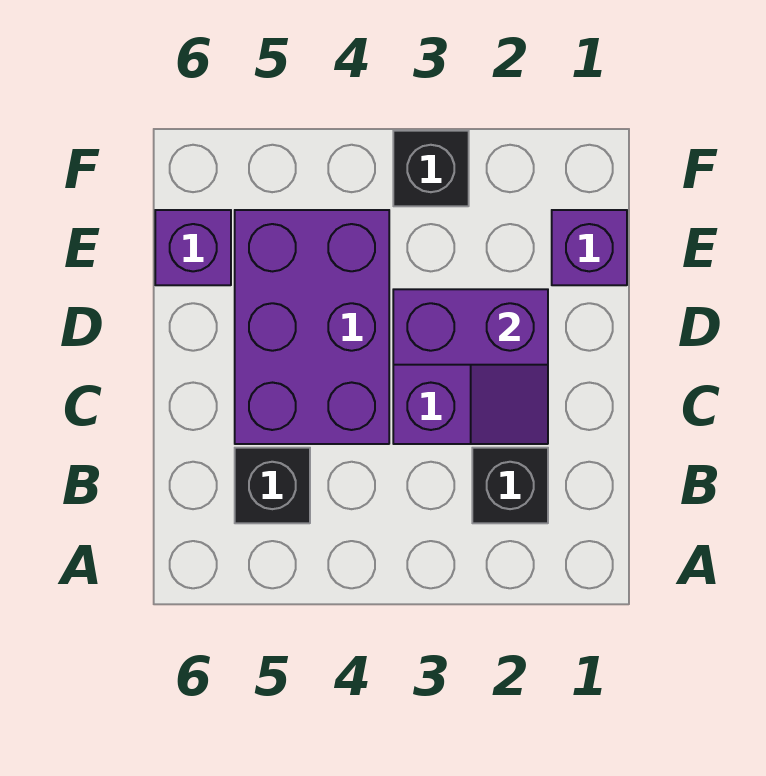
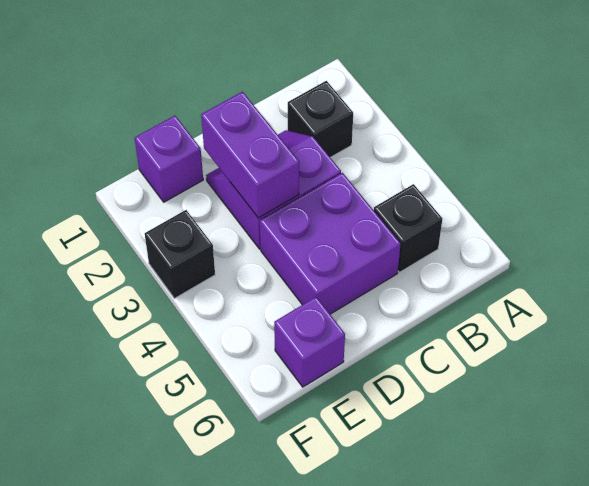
purple brick C4:E5 level 1 -> purple brick C4:D5 level 1

